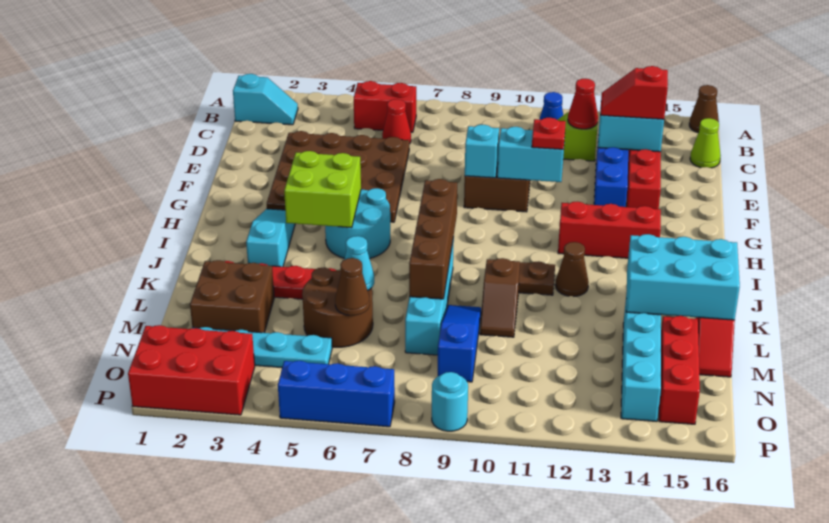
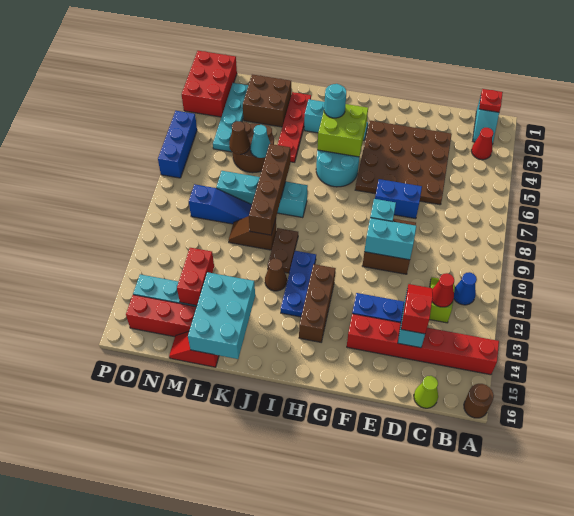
brown cone A16 level 1 -> brown round brick A16 level 1
red brick B5:B6 level 1 -> red brick M13:M14 level 2
red cone C6 level 1 -> red cone B3 level 1
none -> blue brick E7:F7 level 1
cyan brick F10:F11 level 2 -> cyan brick E10:F10 level 2
red plate F11 level 3 -> red plate B1 level 2
red brick H12:H14 level 1 -> brown brick H12:H14 level 1
brown brick I8:L8 level 2 -> brown brick K7:K10 level 2
none -> blue plate I11:I13 level 1
cyan round brick P9 level 1 -> cyan round brick I4 level 3

